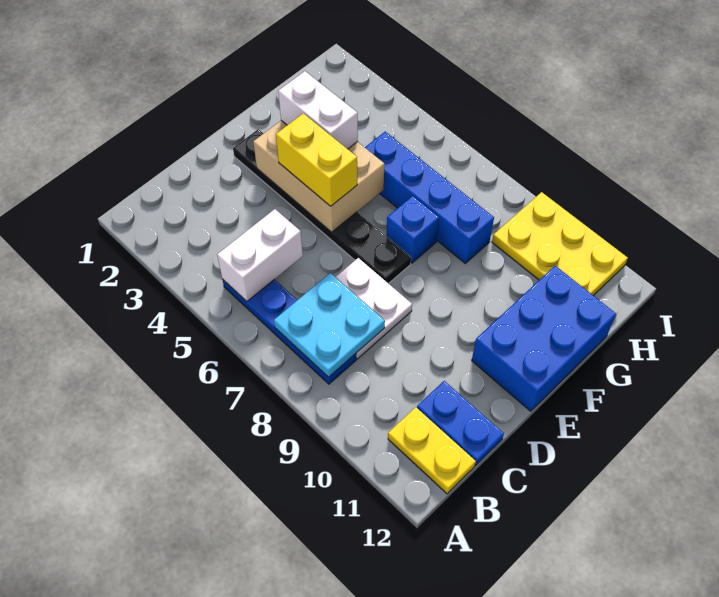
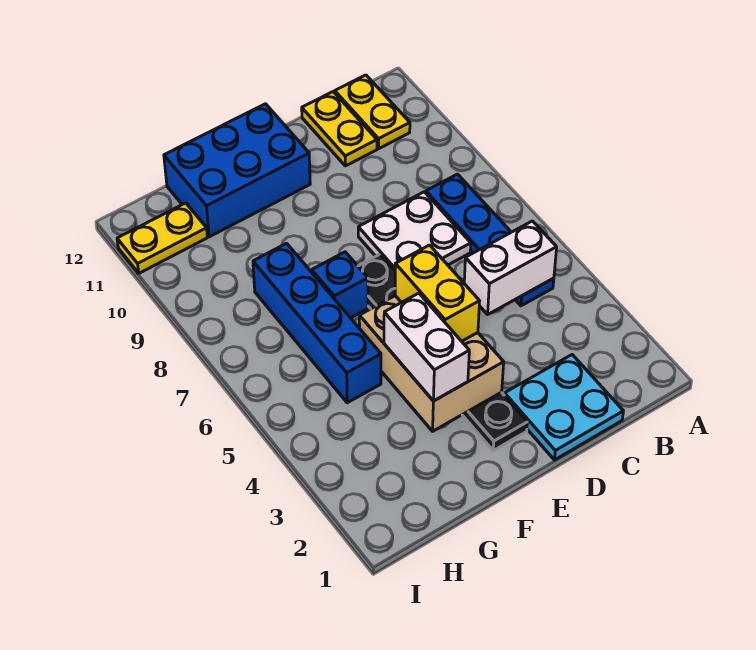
cyan plate B7:C8 level 2 -> cyan plate C1:D2 level 1
blue plate C11:C12 level 1 -> yellow plate C11:C12 level 1
yellow plate H9:I11 level 1 -> yellow plate H11:I11 level 1

